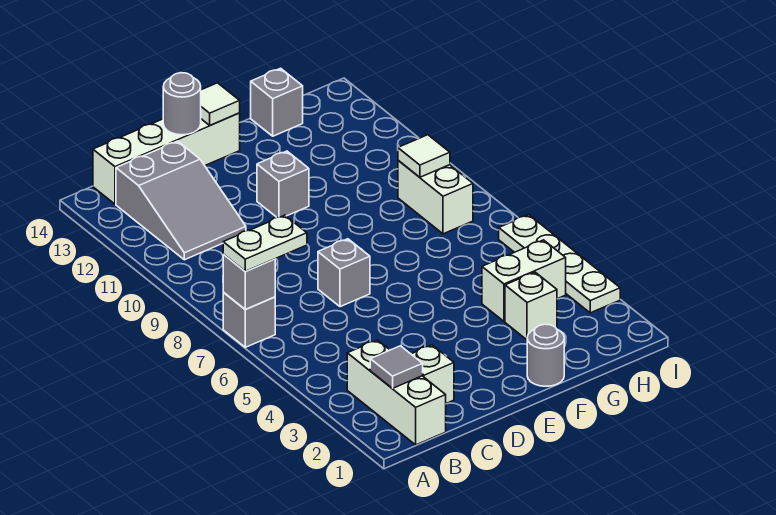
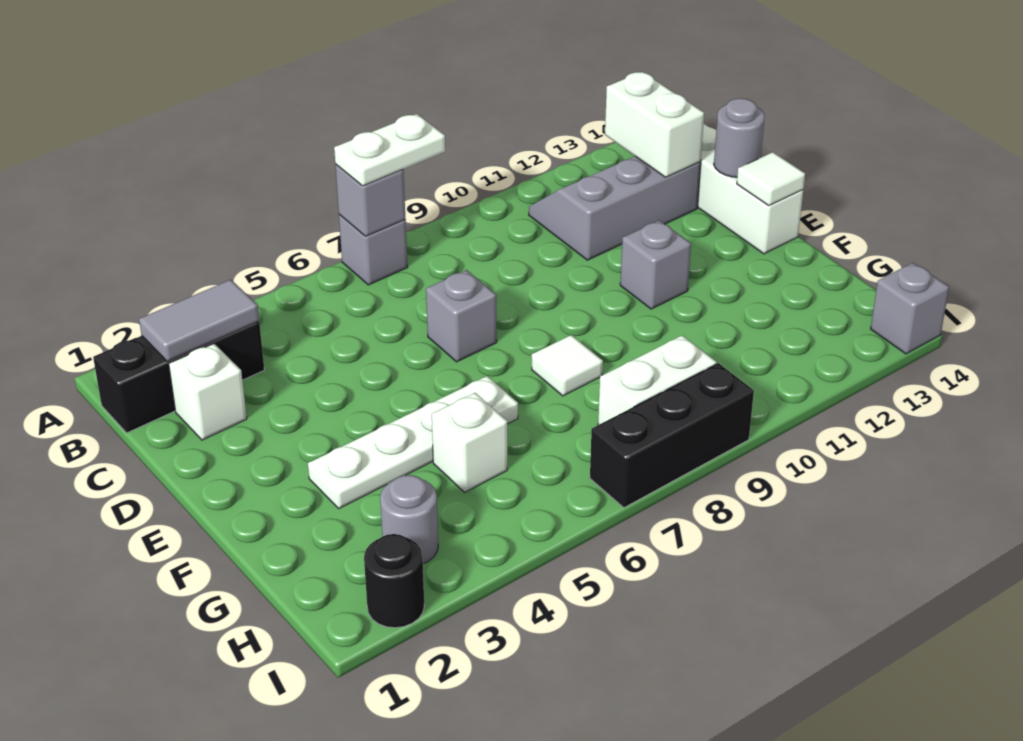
white plate A7:B7 level 3 -> white plate A7:A8 level 3
white brick B1:B3 level 1 -> black brick B1:B3 level 1
grey tile B2 level 2 -> grey tile B2:B3 level 2
grey slope B11:C13 level 1 top 13 -> grey slope B11:C13 level 1 top C
grey round brick F1 level 1 -> grey round brick H3 level 1
white brick G3 level 1 -> white brick G5 level 1
white brick G4:H4 level 1 -> white brick B13:C13 level 2
grey brick G14 level 1 -> grey brick I14 level 1
white tile H9 level 2 -> white tile F8 level 1
none -> black round brick I2 level 1
white plate I3:I6 level 1 -> white plate F3:F6 level 1
none -> black brick I7:I9 level 1

